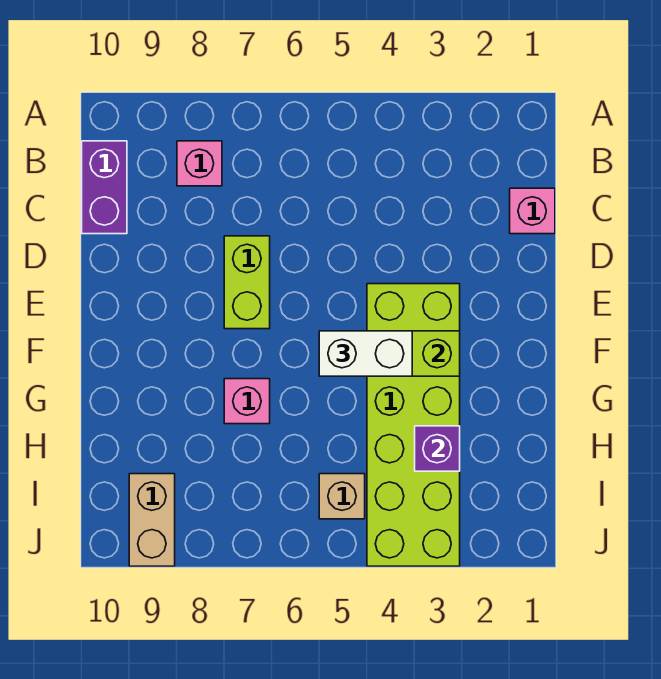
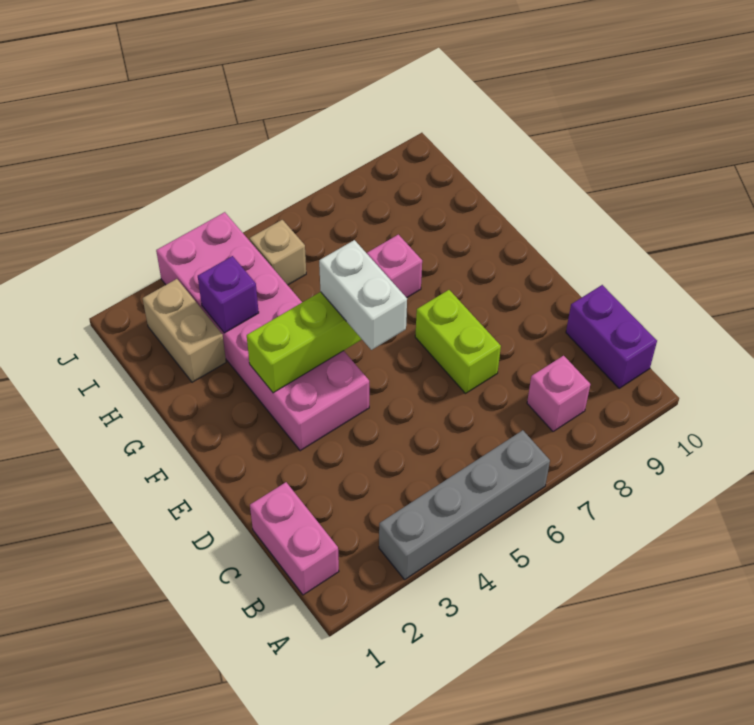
none -> grey brick A3:A6 level 1
pink brick C1 level 1 -> pink brick B1:C1 level 1
lime brick E3:J4 level 1 -> pink brick E3:J4 level 1
white brick F4:F5 level 3 -> white brick E5:F5 level 3
tan brick I9:J9 level 1 -> tan brick H2:I2 level 1

